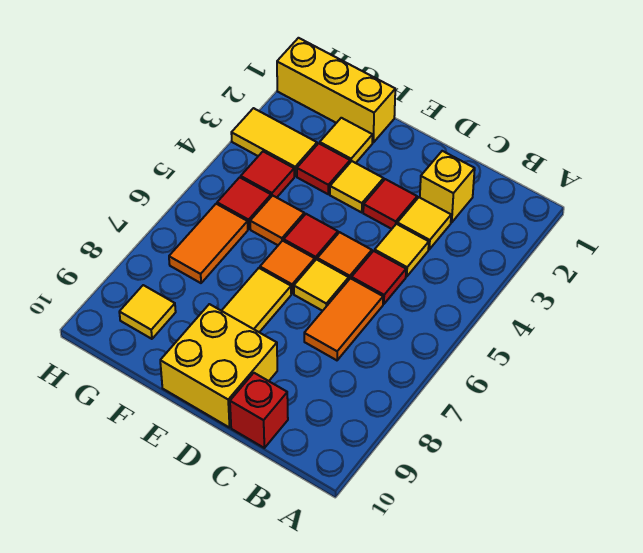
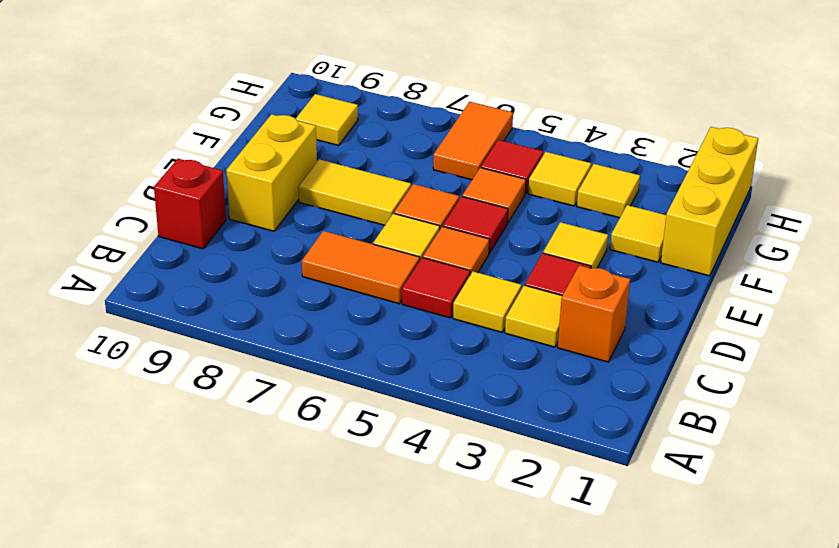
yellow brick C2 level 1 -> orange brick C2 level 1
yellow brick D9:E10 level 1 -> yellow brick D9:E9 level 1
red tile F3 level 1 -> none
yellow tile G3:H3 level 1 -> yellow tile G3 level 1
red tile G4 level 1 -> yellow tile G4 level 1
orange tile G6:G7 level 1 -> orange tile G6:H6 level 1

